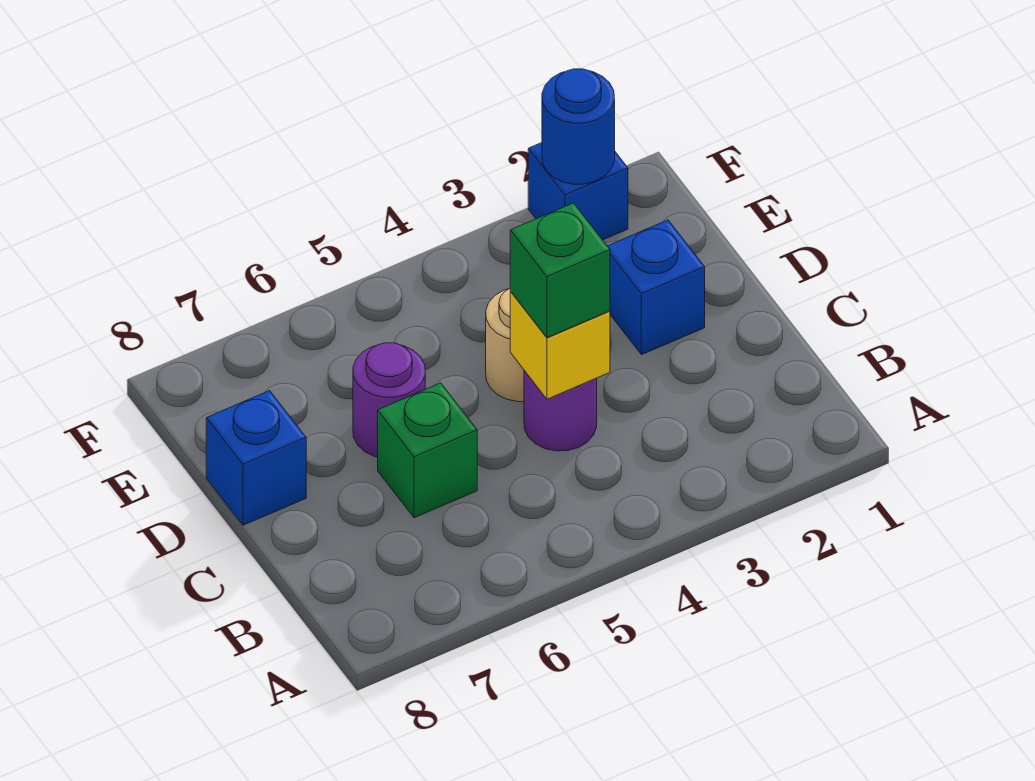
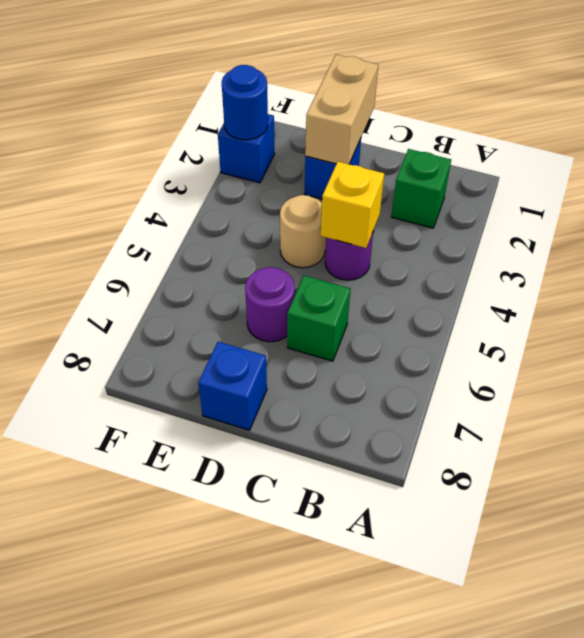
green brick C4 level 3 -> green brick B2 level 1
none -> tan brick D1:D2 level 2

